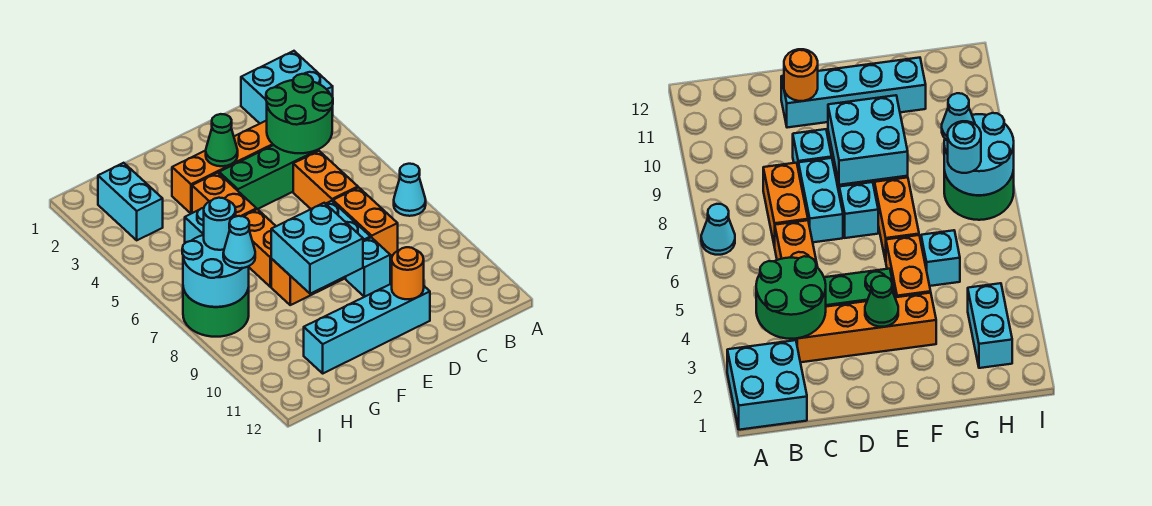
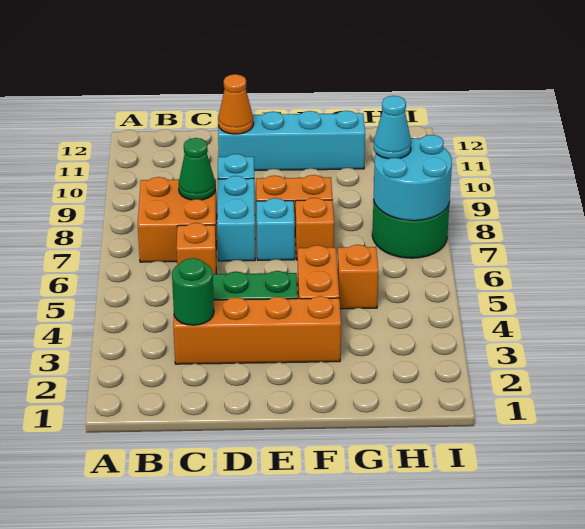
cyan brick A1:B2 level 1 -> none
cyan cone A7 level 1 -> none
green round brick B3:C4 level 2 -> green round brick C3 level 2
orange brick C5:C6 level 1 -> orange brick C6 level 1
orange brick C7:C8 level 1 -> orange brick B7:C8 level 1
orange round brick D11 level 2 -> orange cone D11 level 2
green cone E3 level 2 -> green cone C8 level 2
cyan brick E8:F9 level 2 -> none
orange brick F6:F7 level 1 -> orange brick F7 level 1
cyan brick G5 level 1 -> orange brick G5 level 1
cyan brick H2:H3 level 1 -> none
cyan round brick H7 level 3 -> none

